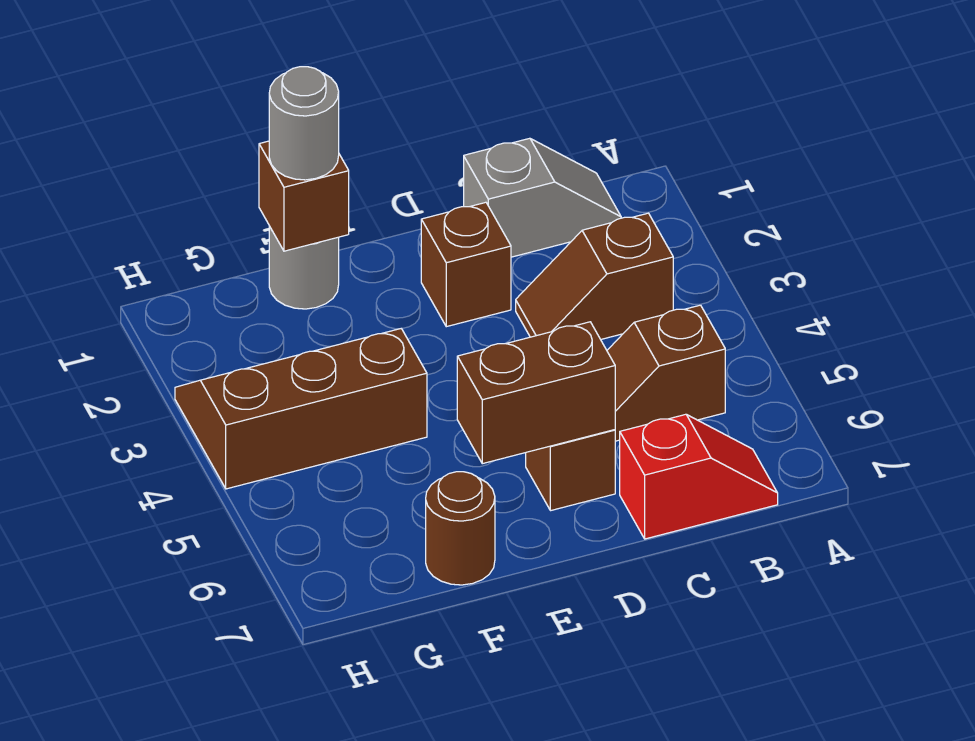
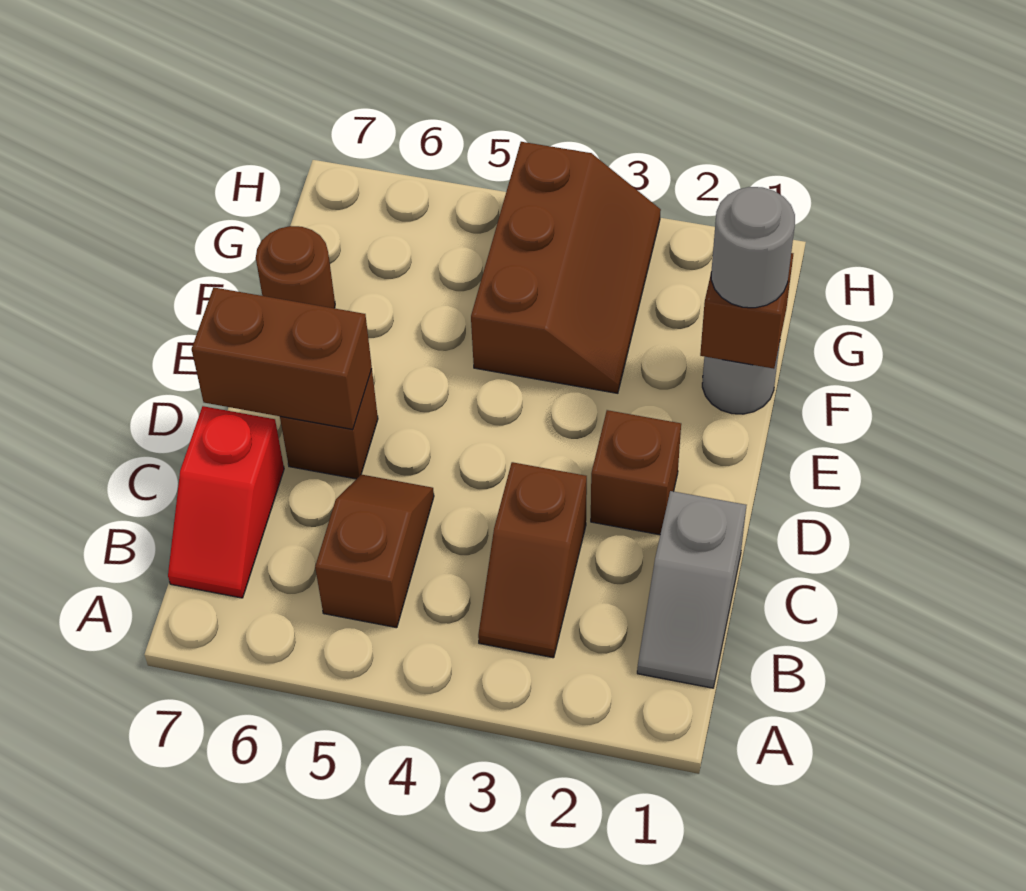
brown slope B3:C3 level 1 top B -> brown slope B3:C3 level 1 top C
brown brick D6:E6 level 2 -> brown brick D6:D7 level 2

